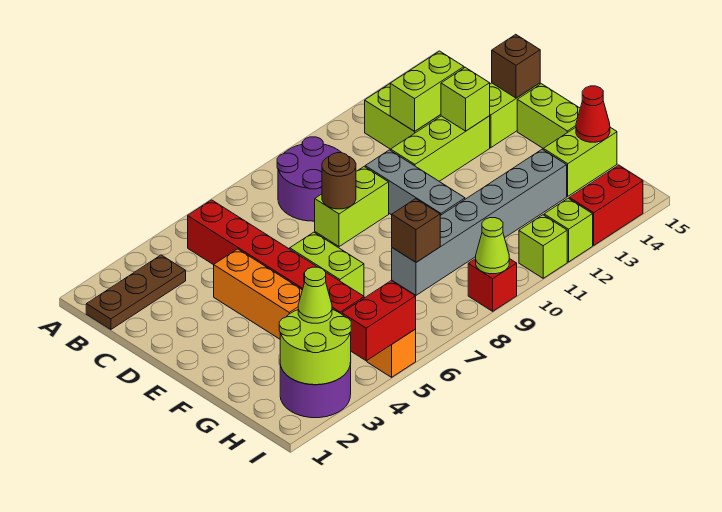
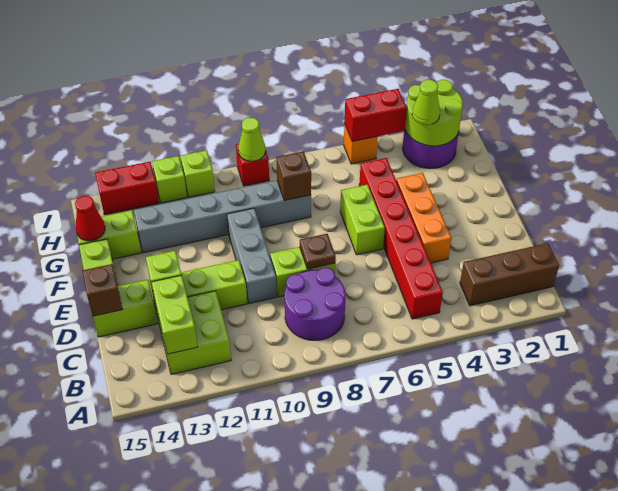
brown plate B1:B3 level 1 -> brown brick B1:B3 level 1
lime brick C12:C13 level 2 -> lime brick B13:C13 level 2
brown round brick D8 level 2 -> brown plate D8 level 2

